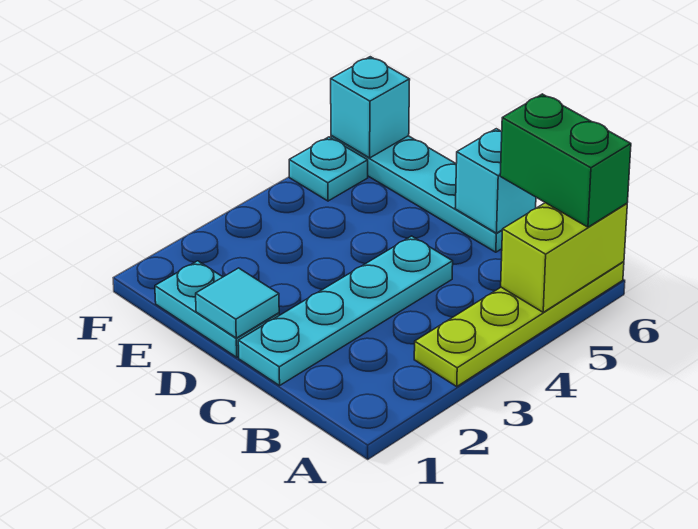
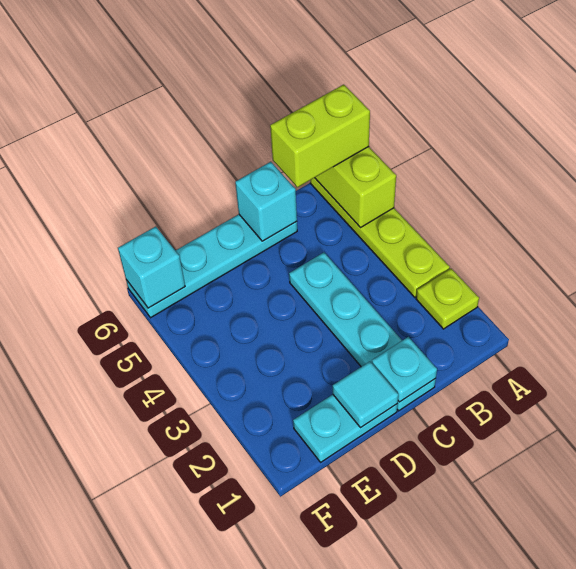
none -> lime plate A2 level 1
green brick A6:B6 level 3 -> lime brick A6:B6 level 3
cyan plate F5 level 1 -> cyan plate C1 level 2

